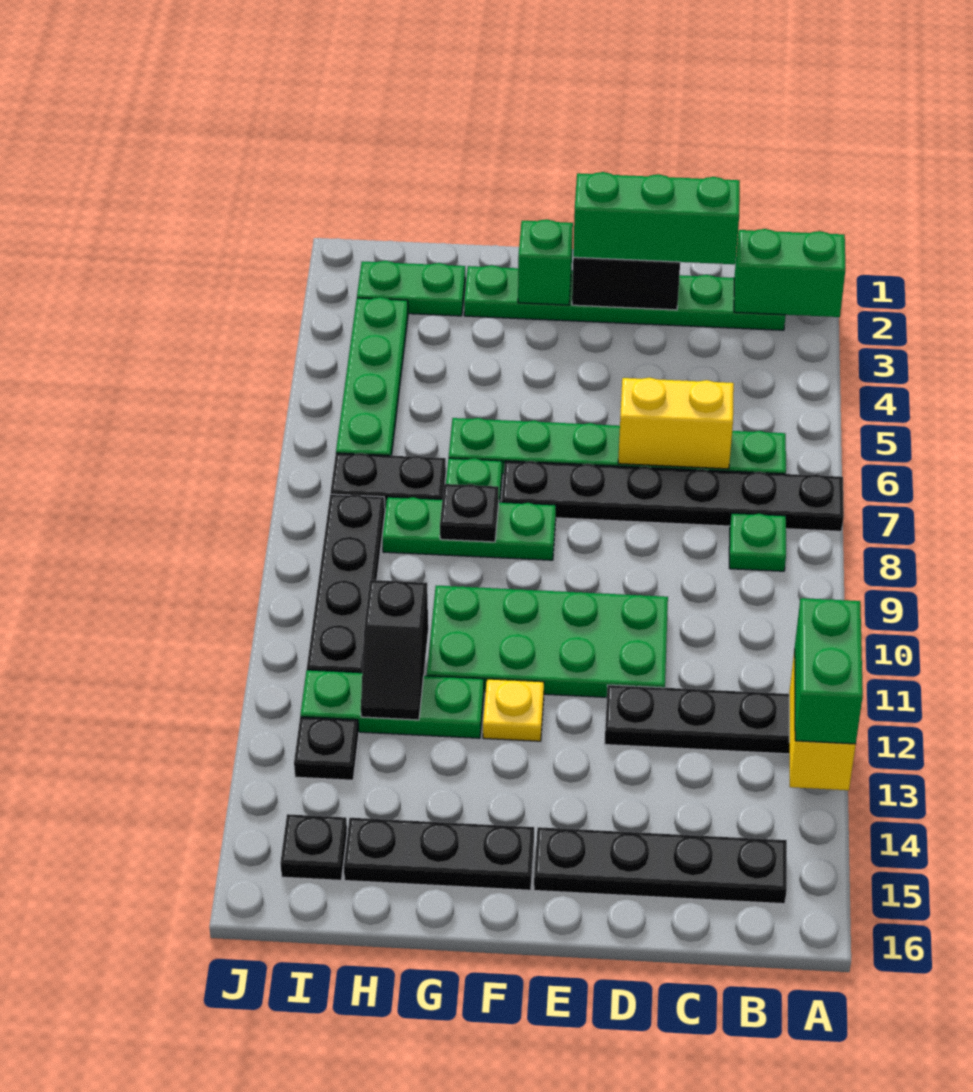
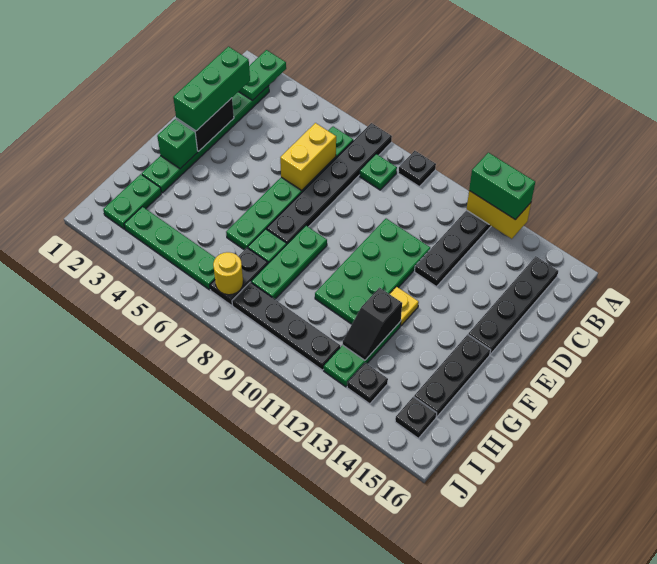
green brick A2:B2 level 2 -> green plate A2:B2 level 2
black plate G8 level 2 -> black plate A9 level 1
black slope H11:H12 level 2 top 11 -> black slope G12:H12 level 2 top G
none -> yellow round brick I7 level 2

